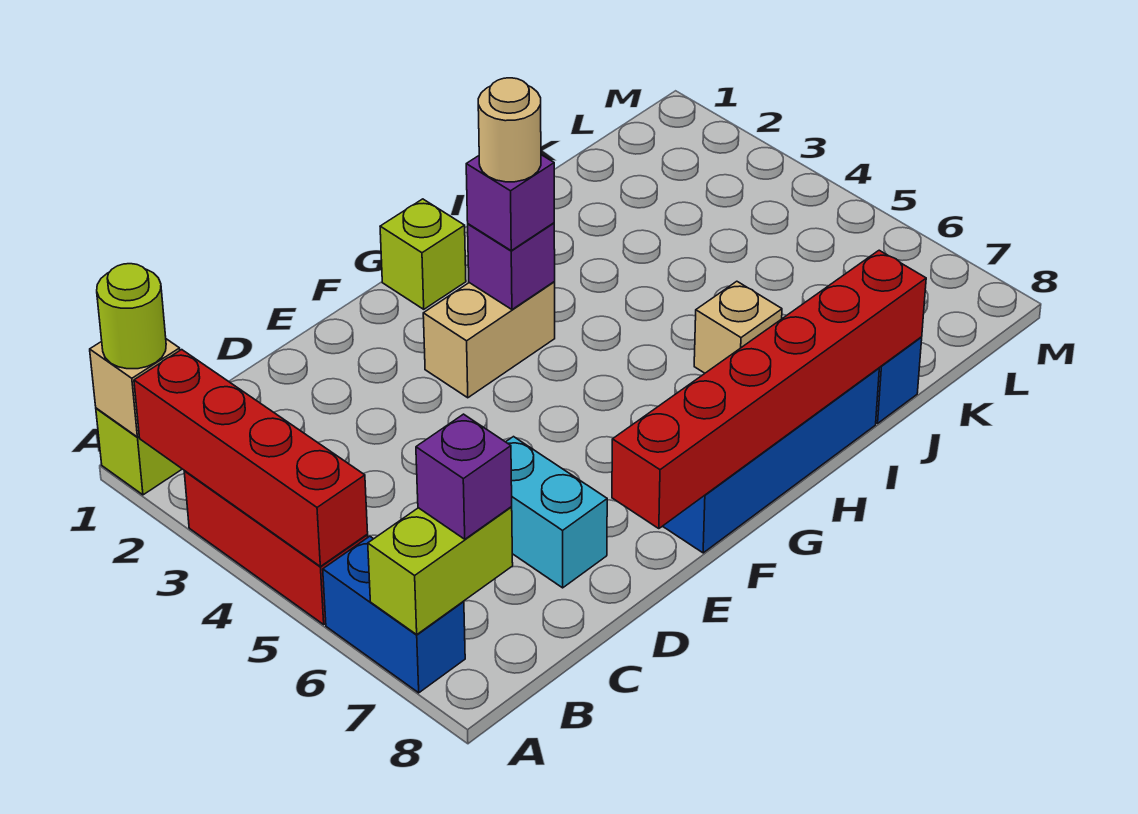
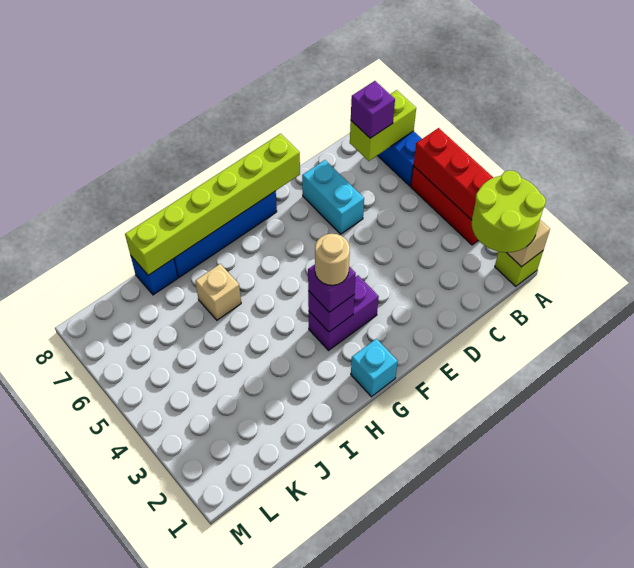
lime round brick A1 level 3 -> lime round brick A1:B2 level 3
red brick E8:J8 level 2 -> lime brick E8:J8 level 2
tan brick F3:G3 level 1 -> purple brick F3:G3 level 1
lime brick G1 level 1 -> cyan brick G1 level 1

